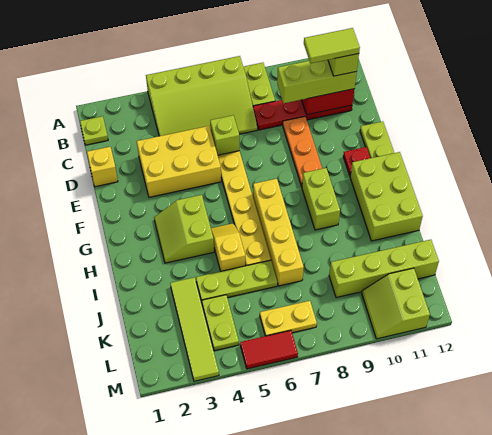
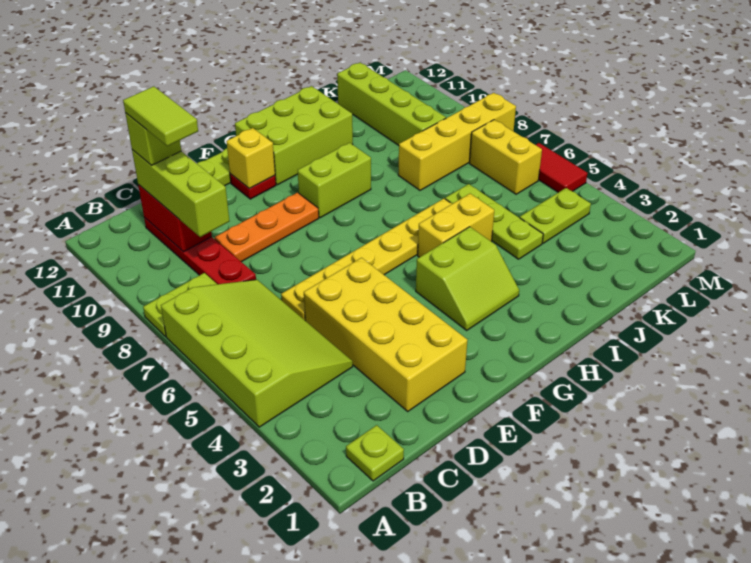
yellow brick D1 level 1 -> yellow brick F11 level 2
yellow brick D3:E5 level 1 -> yellow brick D2:E5 level 1
lime brick D6 level 2 -> none
yellow brick G7:J7 level 1 -> yellow brick J8:M8 level 1
yellow slope H5:I5 level 1 top I -> yellow brick H5:I5 level 1
lime tile J3:M3 level 1 -> none
yellow plate L6:L7 level 1 -> yellow brick L6:L7 level 1
lime slope L10:M11 level 1 top 11 -> none

